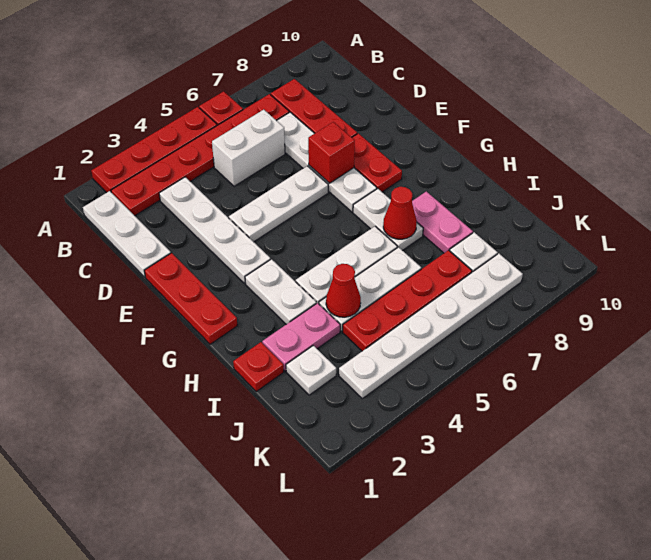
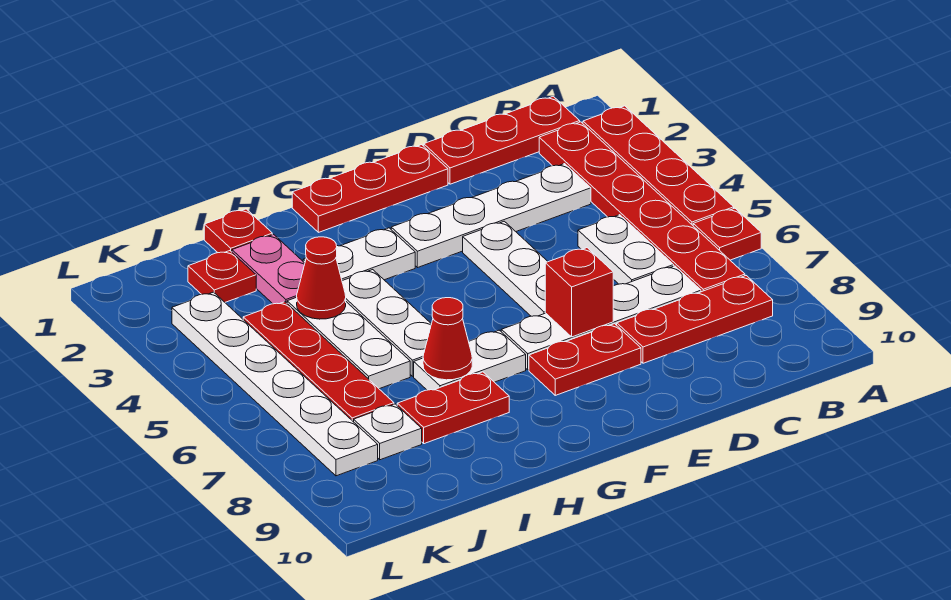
white plate B1:D1 level 1 -> red plate B1:D1 level 1
white brick C5:C6 level 1 -> white plate C5:C6 level 1
pink plate H8:I8 level 1 -> red plate H8:I8 level 1
white plate J2 level 1 -> red plate J2 level 1

